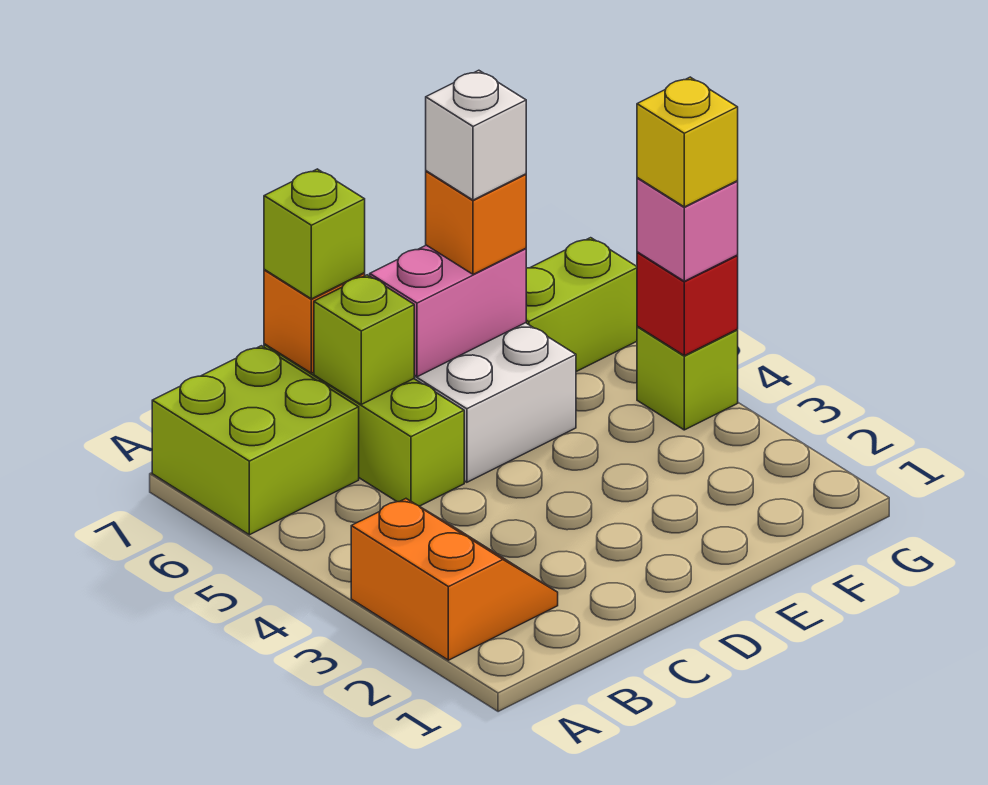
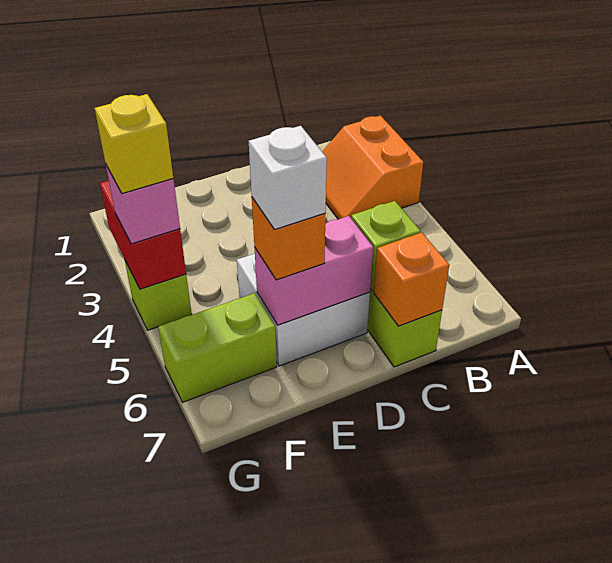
lime brick A6:B7 level 1 -> none
lime brick C7 level 3 -> none
red brick G4 level 2 -> red brick G3:G4 level 2

